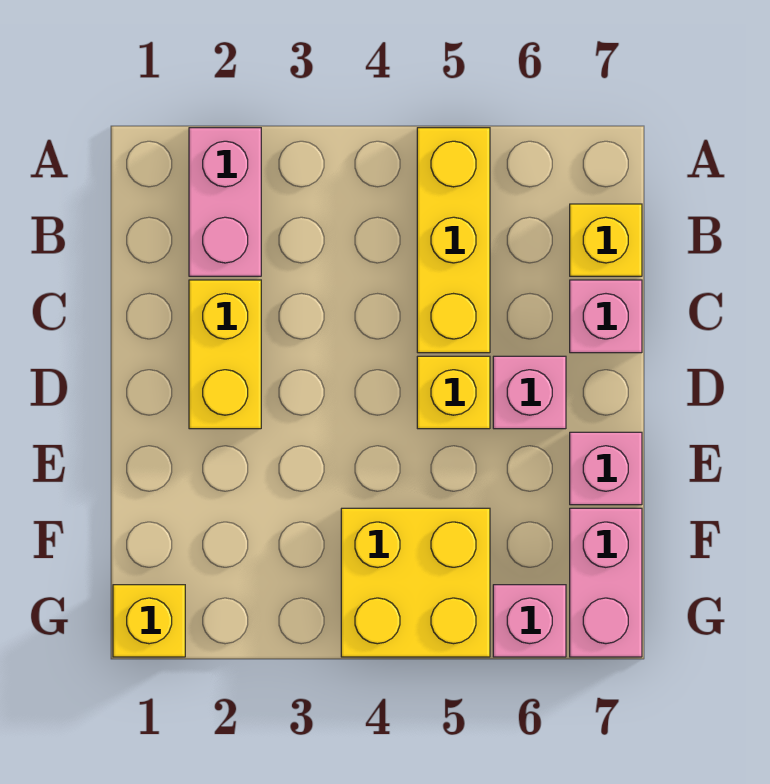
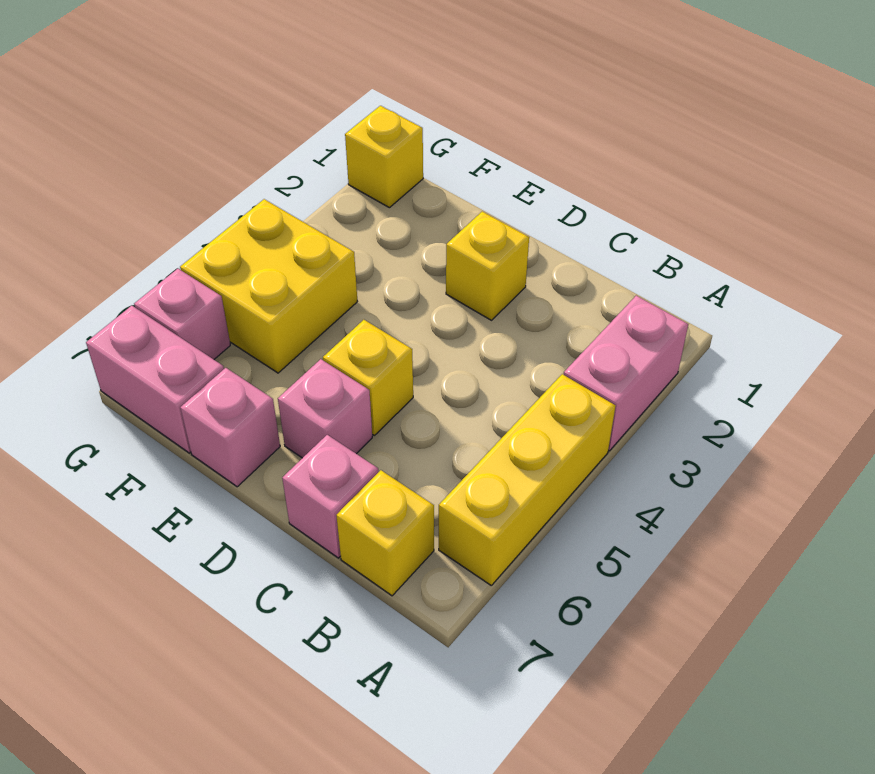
pink brick A2:B2 level 1 -> pink brick A2:A3 level 1
yellow brick A5:C5 level 1 -> yellow brick A4:A6 level 1
yellow brick C2:D2 level 1 -> yellow brick D2 level 1

